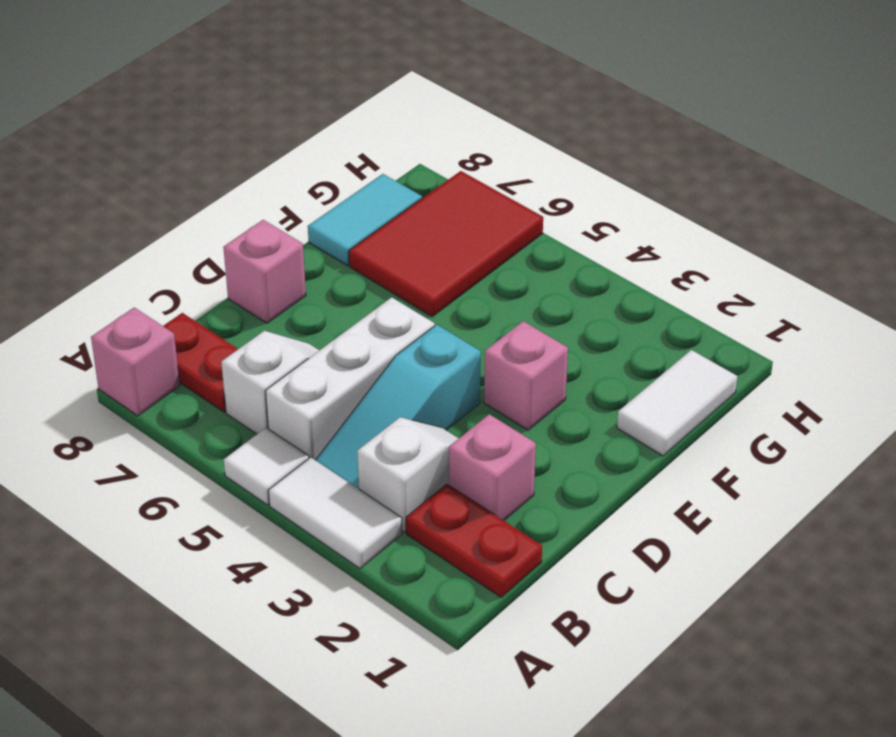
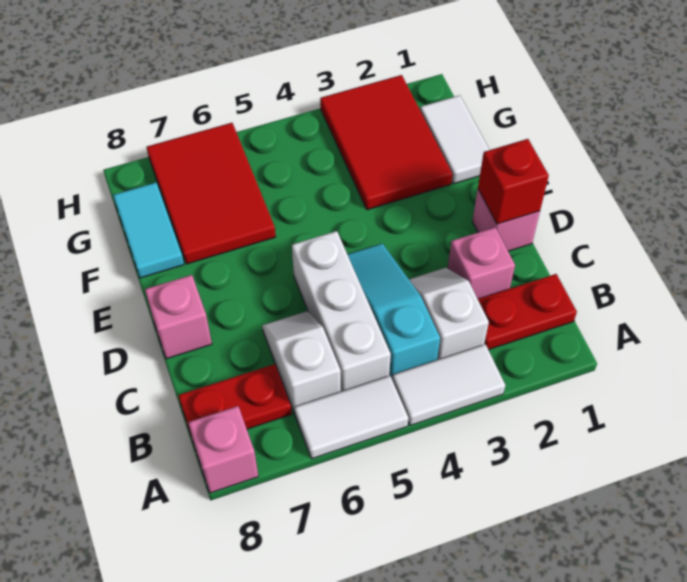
white tile A5 level 1 -> white tile A5:A6 level 1
cyan slope B4:D4 level 1 top D -> cyan slope B4:D4 level 1 top B
none -> red brick D1 level 2
pink brick E3 level 1 -> pink brick D1 level 1
none -> red tile F2:H3 level 1

